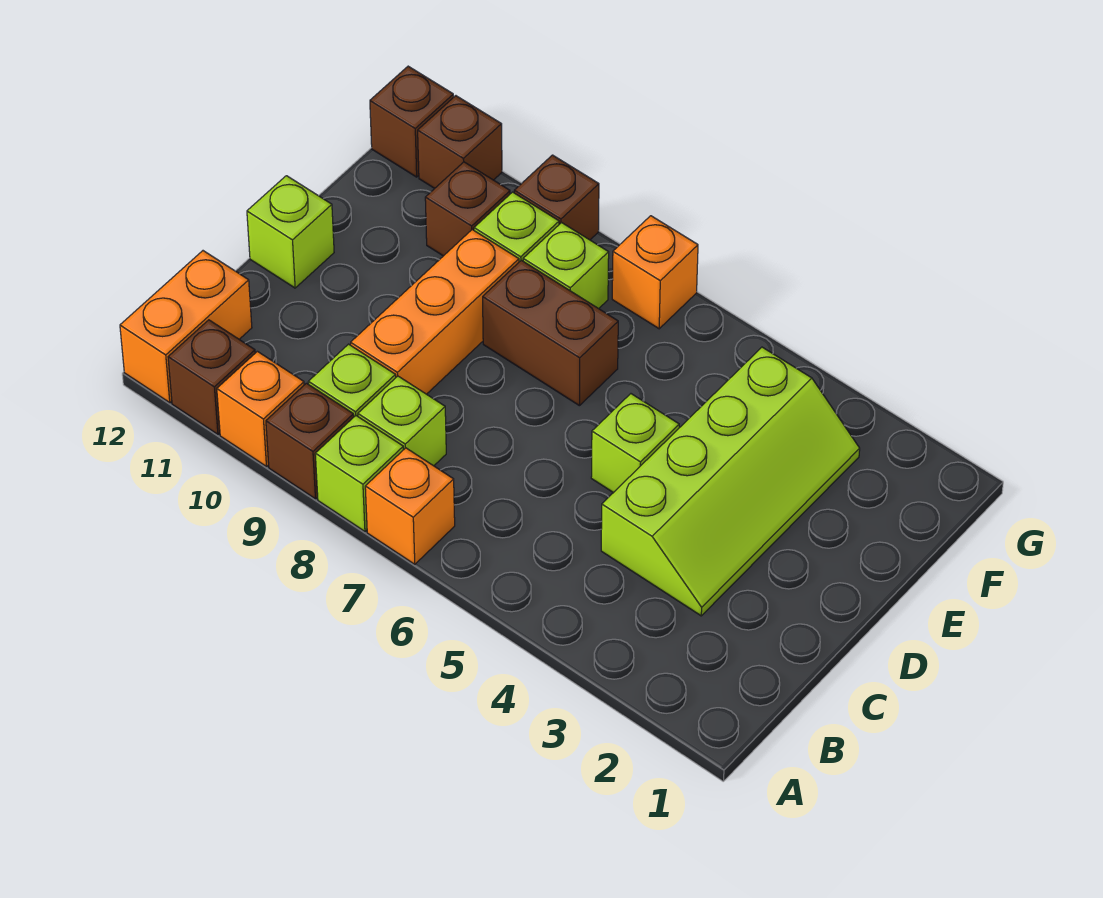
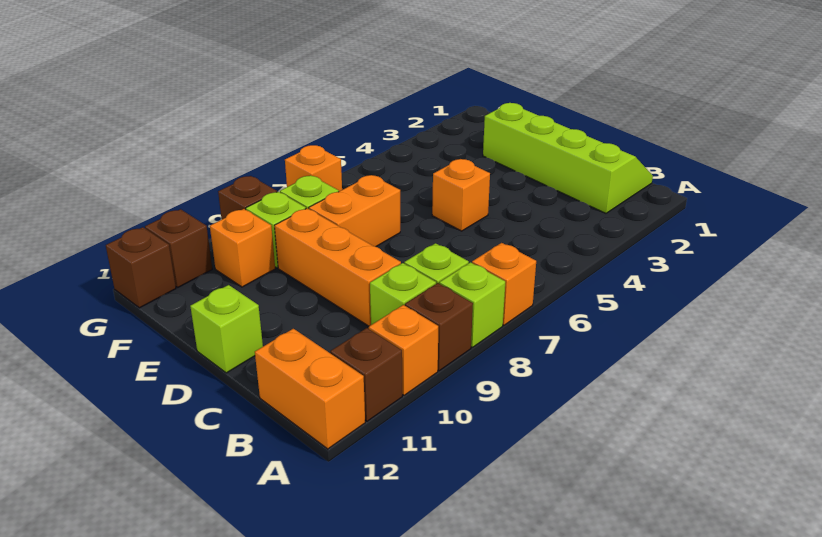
lime slope C3:F4 level 1 top 4 -> lime slope B1:E2 level 1 top 2
lime brick D5 level 1 -> orange brick D5 level 1
brown brick E7:E8 level 1 -> orange brick E7:E8 level 1
brown brick F10 level 1 -> orange brick F10 level 1

